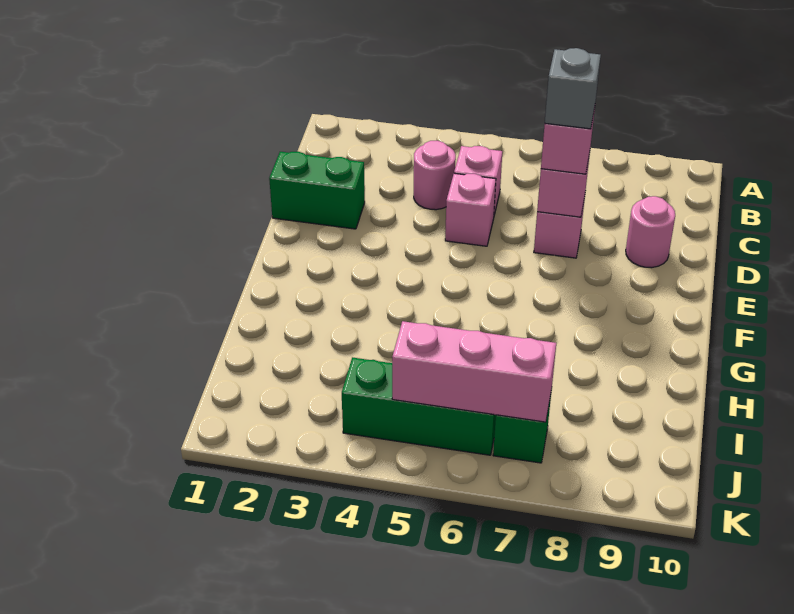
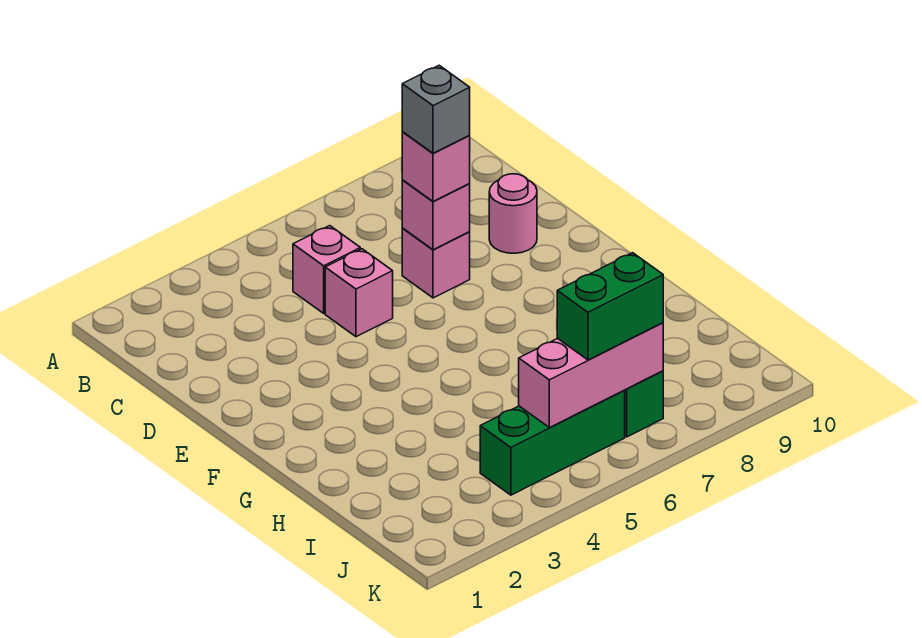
pink round brick C4 level 1 -> none
green brick D1:D2 level 1 -> green brick J6:J7 level 3

